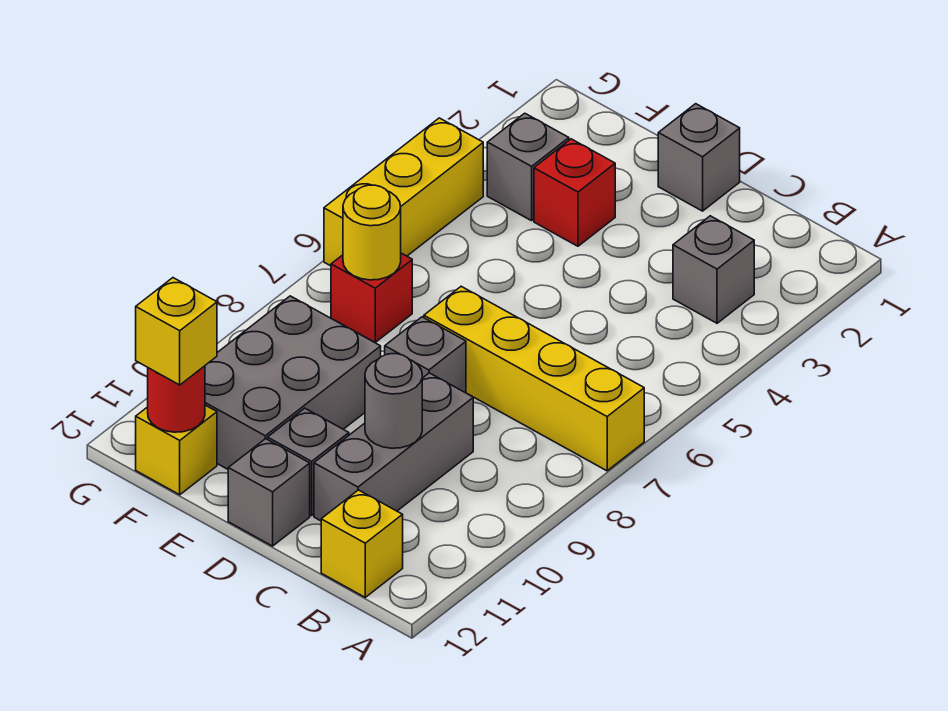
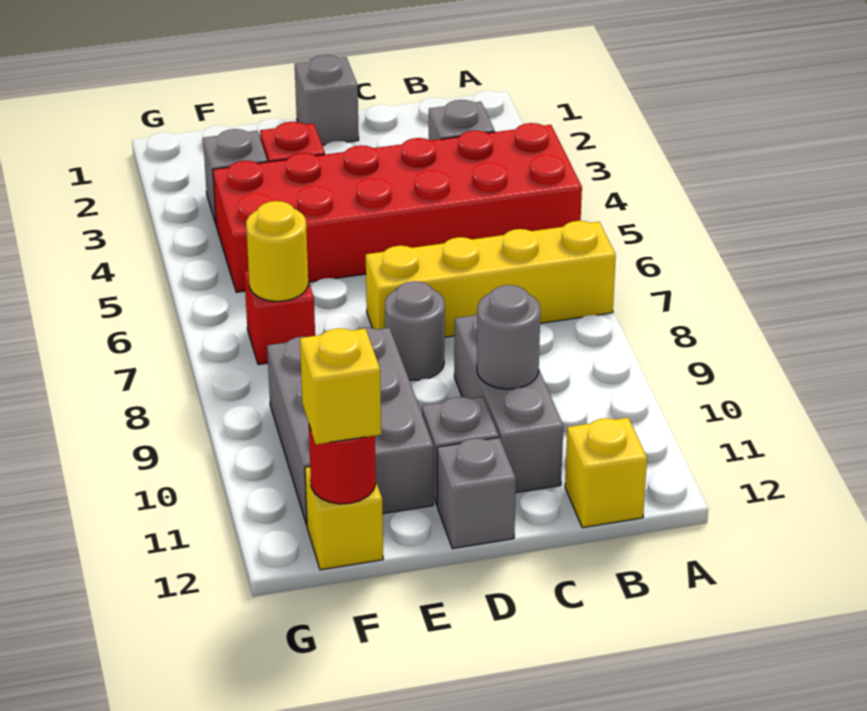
none -> red brick A4:F5 level 1
grey brick D8 level 1 -> grey round brick D8 level 1
yellow brick G4:G6 level 1 -> none

